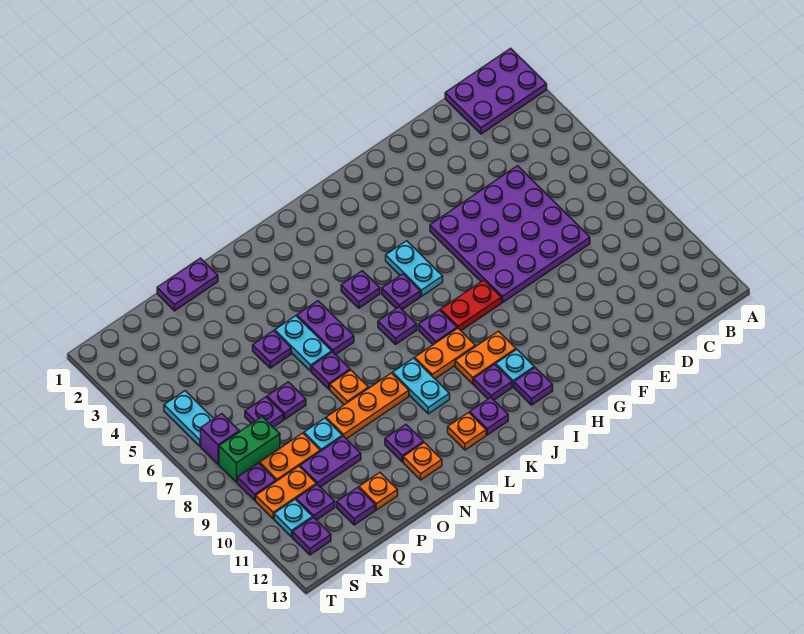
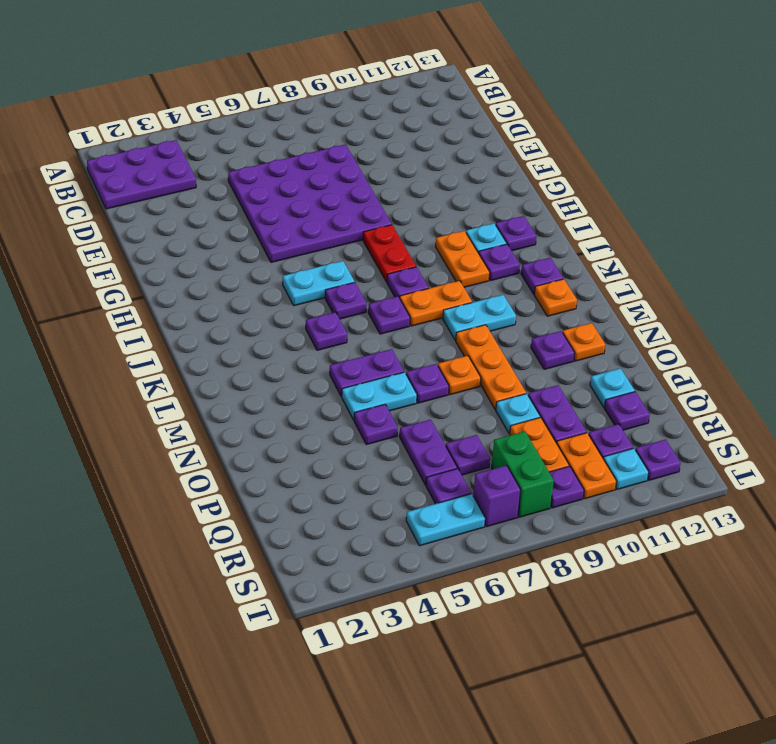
purple plate A1:C2 level 1 -> purple plate B1:C3 level 1
orange plate J9:K9 level 1 -> orange plate K8:K9 level 1
purple plate O1:P1 level 1 -> purple plate P6:Q6 level 1
purple plate P7 level 1 -> purple plate R6 level 1
orange plate P12 level 1 -> cyan plate P12 level 1

